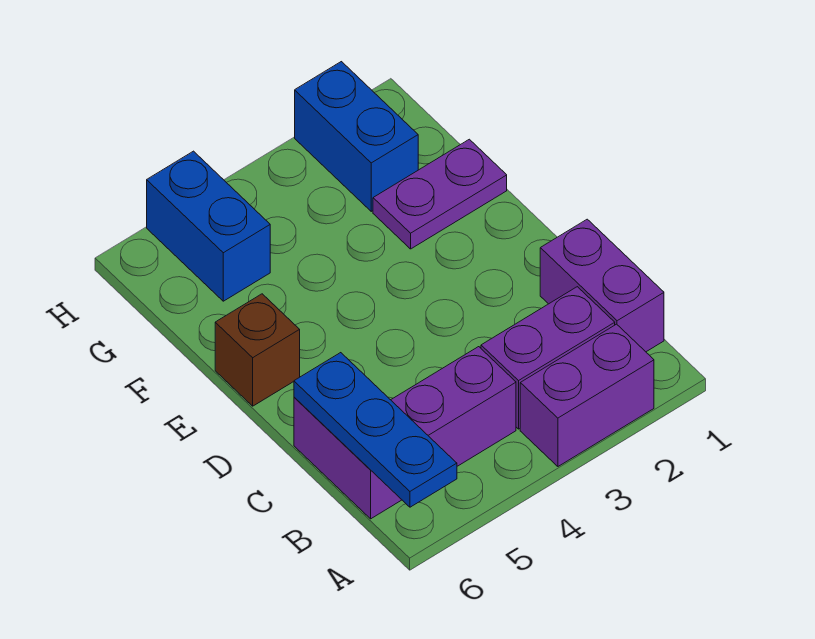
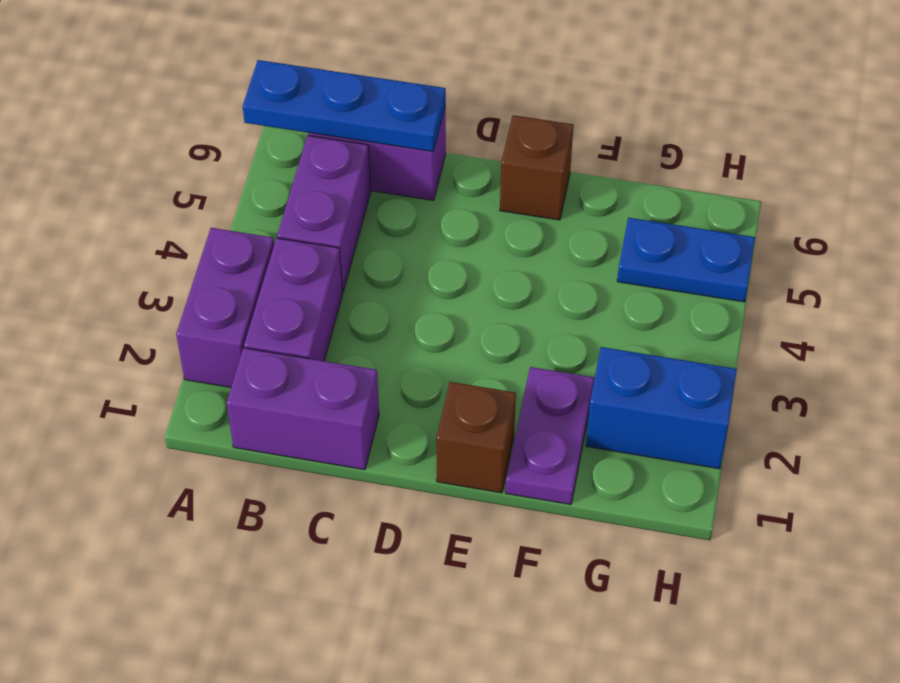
none -> brown brick E1 level 1
blue brick G5:H5 level 1 -> blue plate G5:H5 level 1

